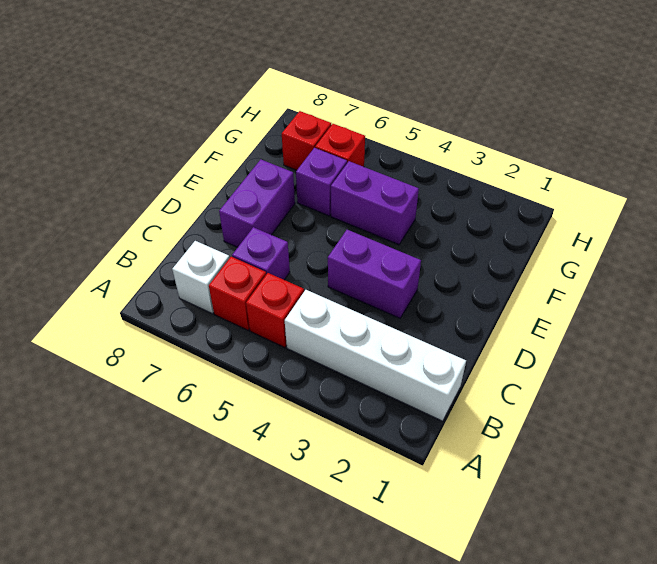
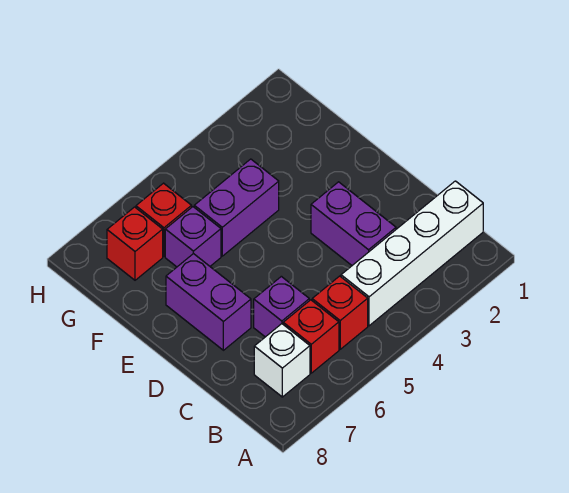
purple brick D3:D4 level 1 -> purple brick C3:D3 level 1

